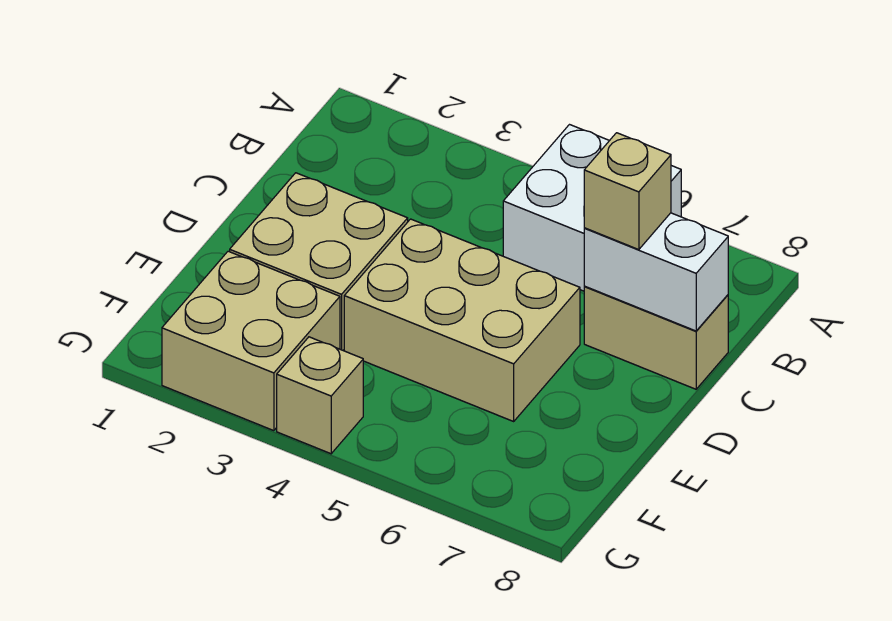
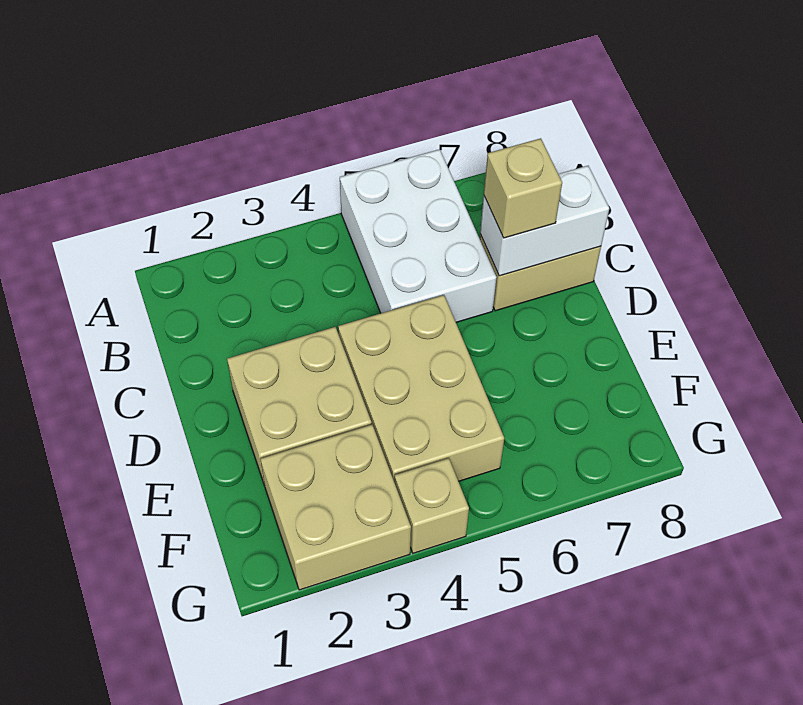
white brick A5:B6 level 1 -> white brick A5:C6 level 1
tan brick D4:E6 level 1 -> tan brick D4:F5 level 1

